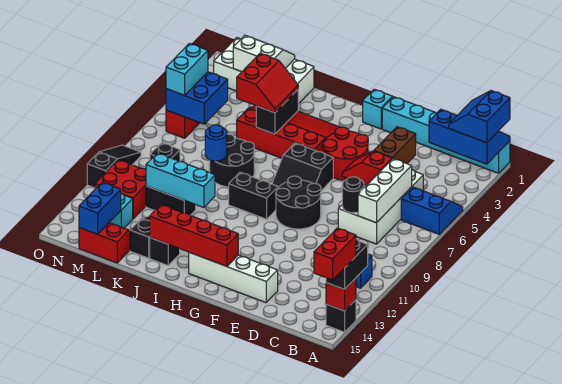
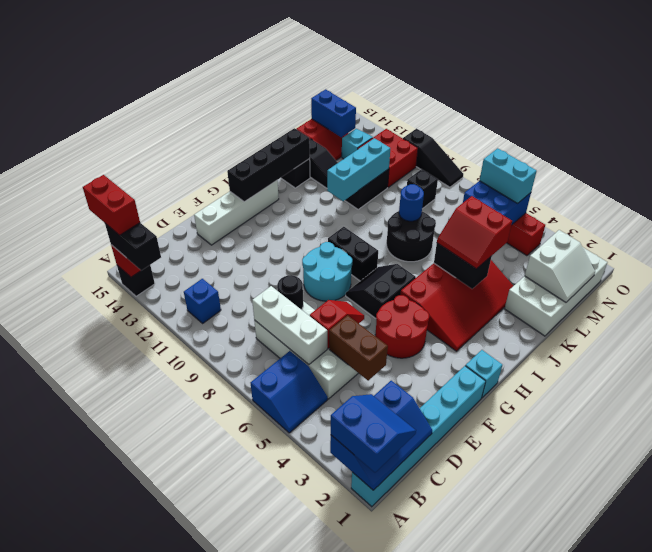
black round brick F8:G9 level 1 -> cyan round brick F8:G9 level 1
red brick G14:J14 level 2 -> black brick G14:J14 level 2
black brick H9:I9 level 1 -> black brick H8:H9 level 1

